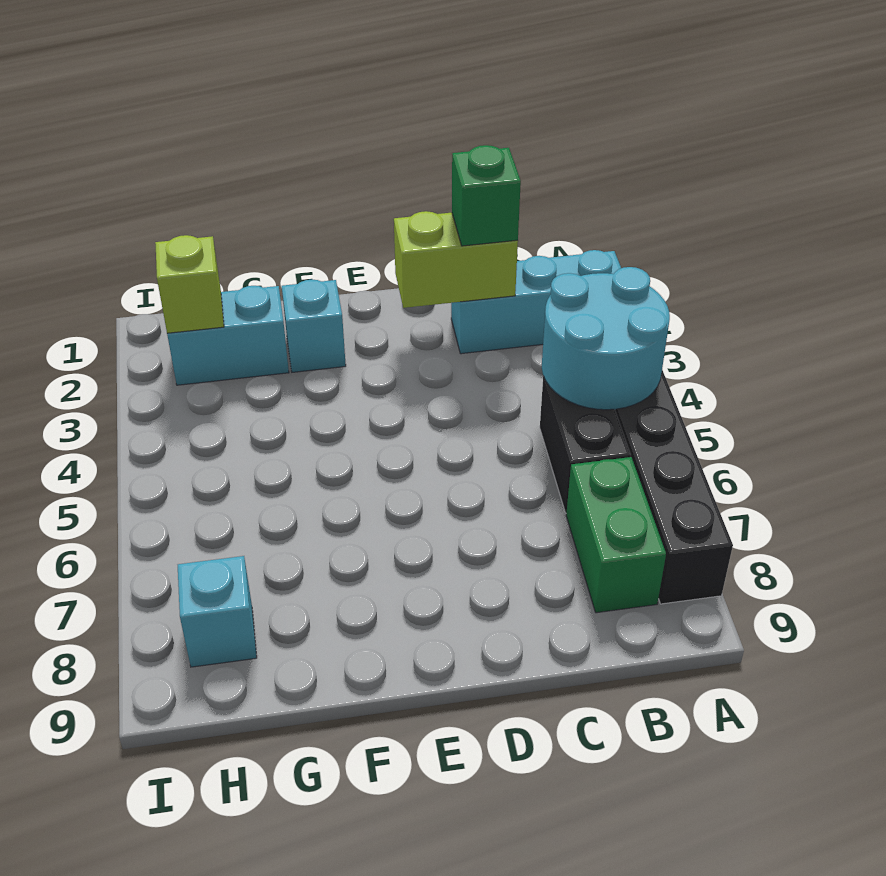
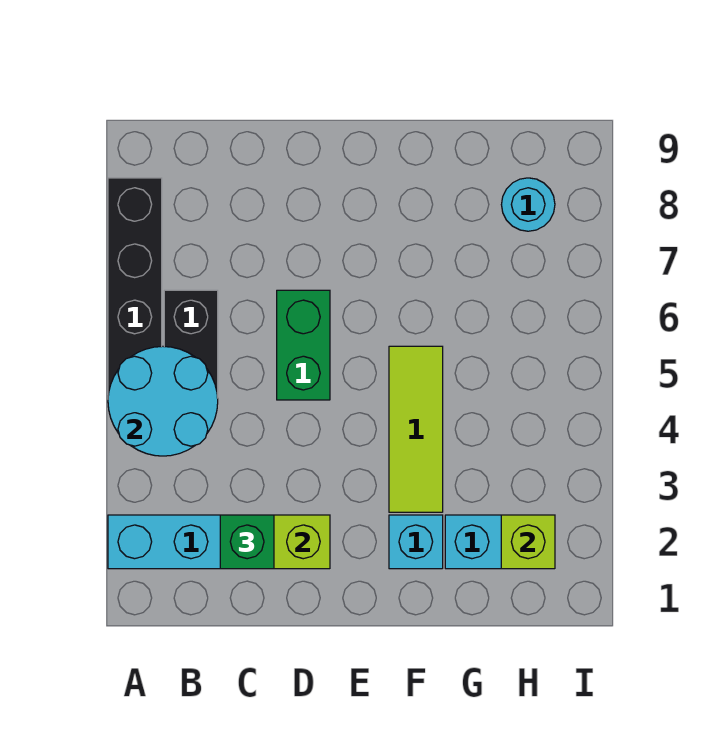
green brick B7:B8 level 1 -> green brick D5:D6 level 1
none -> lime tile F3:F5 level 1
cyan brick H8 level 1 -> cyan round brick H8 level 1

